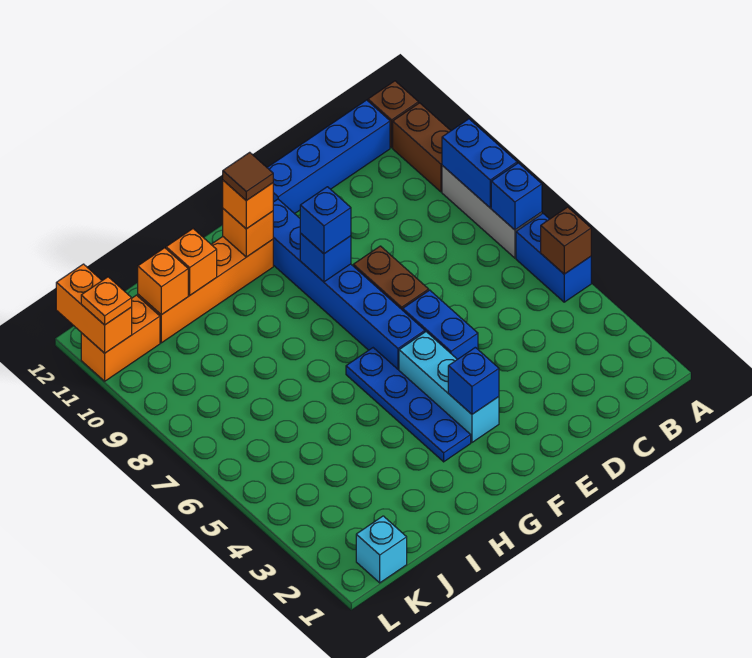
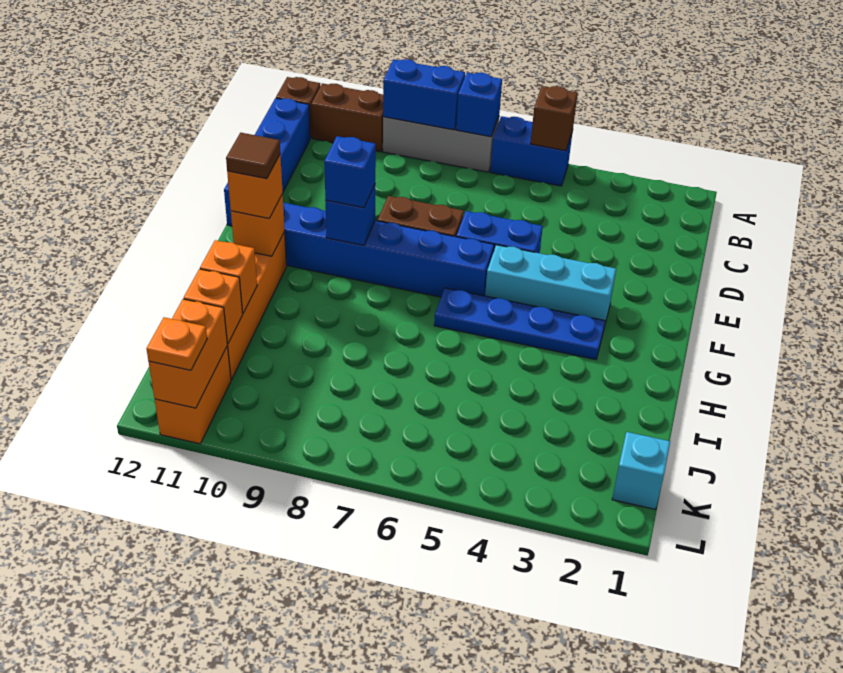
blue brick F3 level 2 -> none
orange brick L11:L12 level 2 -> orange brick K11:L11 level 2

